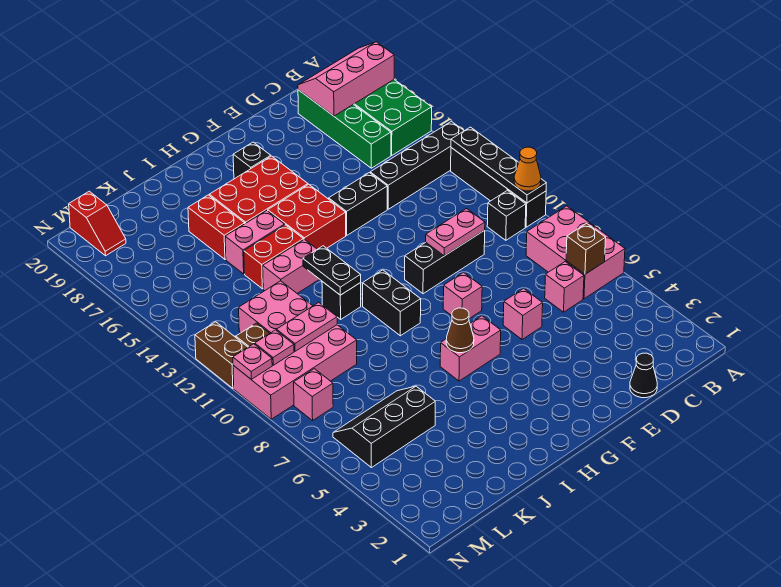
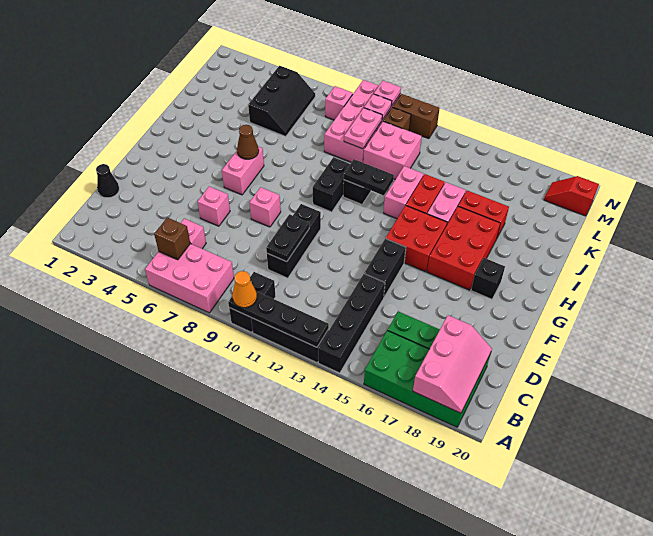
pink plate D10:E10 level 2 -> black plate D10:E10 level 2
black brick H9:H10 level 1 -> black brick H10:I10 level 1

